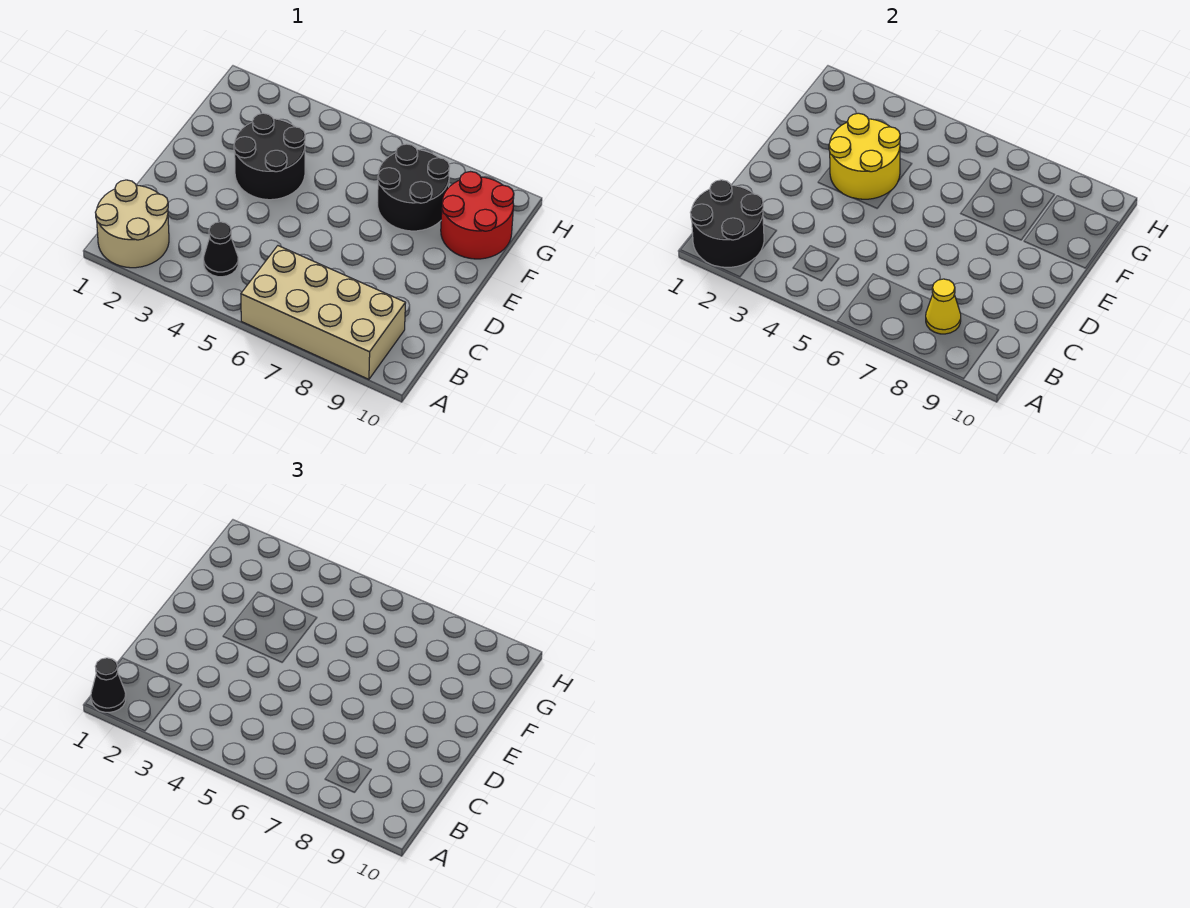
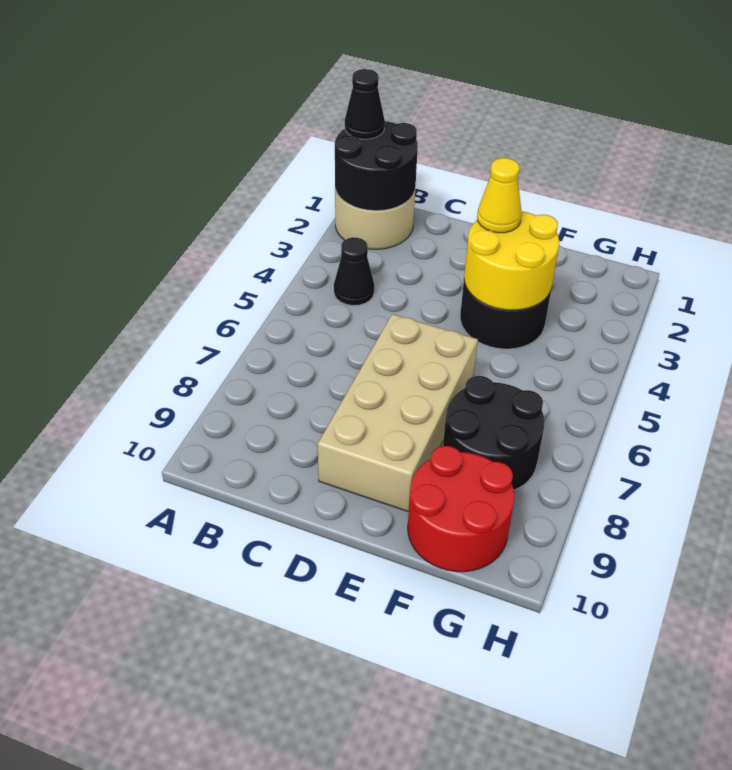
tan brick A6:B9 level 1 -> tan brick D6:E9 level 1
yellow cone B8 level 2 -> yellow cone E3 level 3

